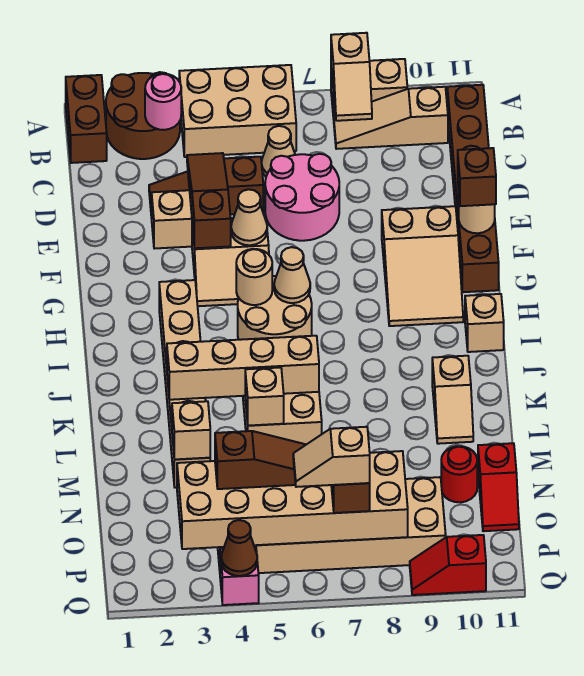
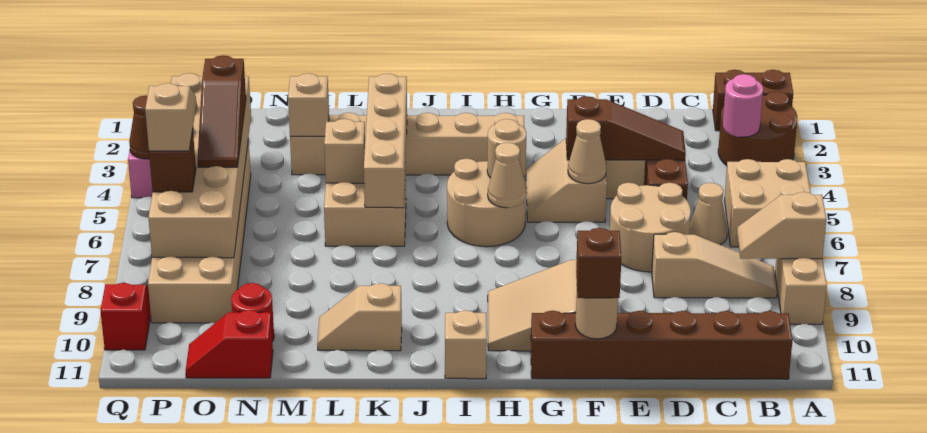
tan brick A4:B6 level 1 -> tan brick A5:B6 level 1
tan slope B8:B10 level 1 top 10 -> tan slope B8:D8 level 1 top D
pink round brick D6:E7 level 1 -> tan round brick D6:E7 level 1

